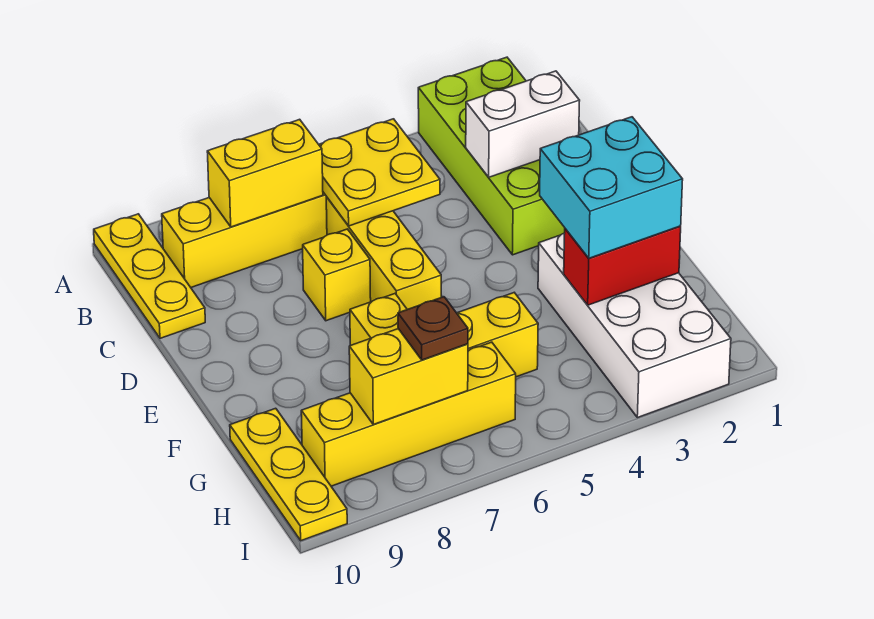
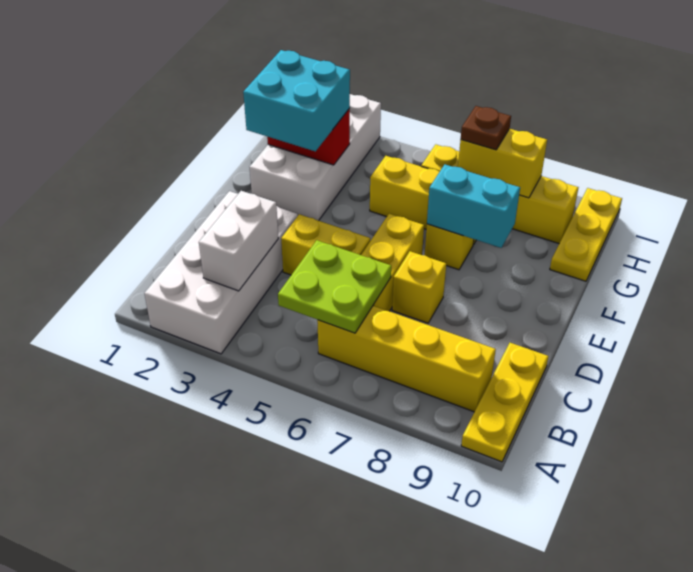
lime brick A2:D3 level 1 -> white brick A2:D3 level 1
yellow plate B5:C6 level 2 -> lime plate B5:C6 level 2
yellow brick B7:B8 level 2 -> yellow brick D4:D5 level 1
white brick C2:C3 level 2 -> white brick B3:C3 level 2
none -> cyan brick F7:F8 level 2

